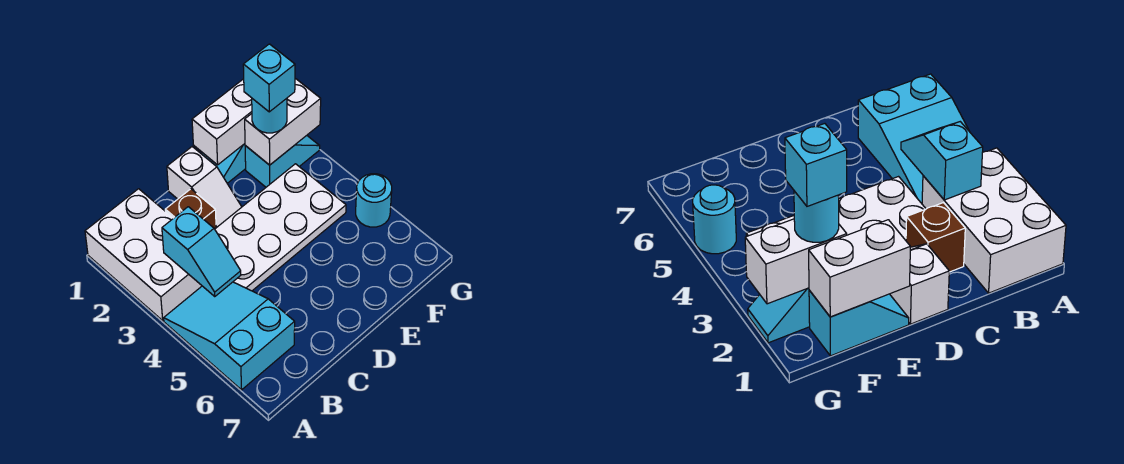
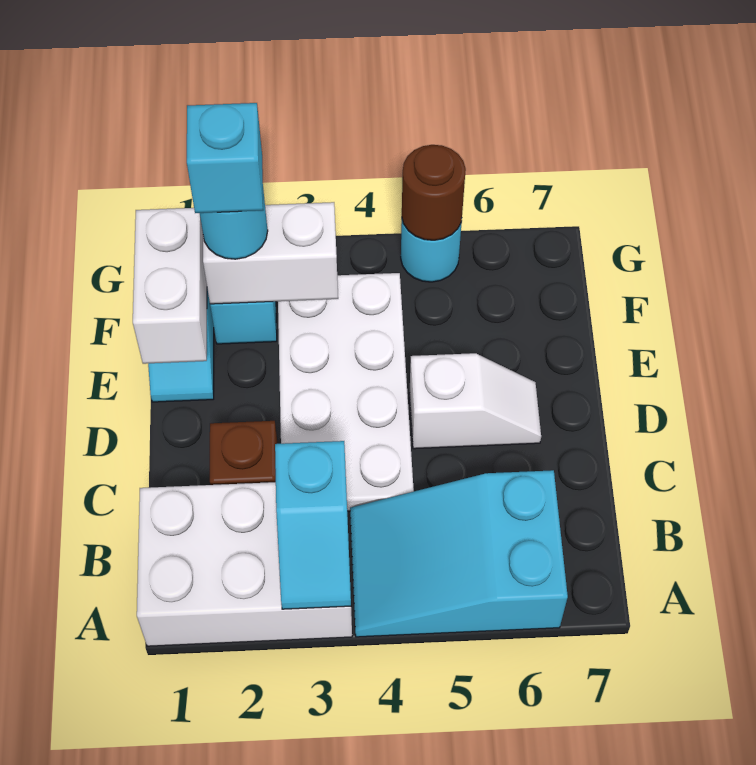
cyan slope B3:B4 level 2 top 3 -> cyan slope A3:B3 level 2 top B
white slope D1:D2 level 1 top 1 -> white slope D5:D6 level 1 top 5
white brick F2:G2 level 2 -> white brick F2:F3 level 2
none -> brown round brick G5 level 2

